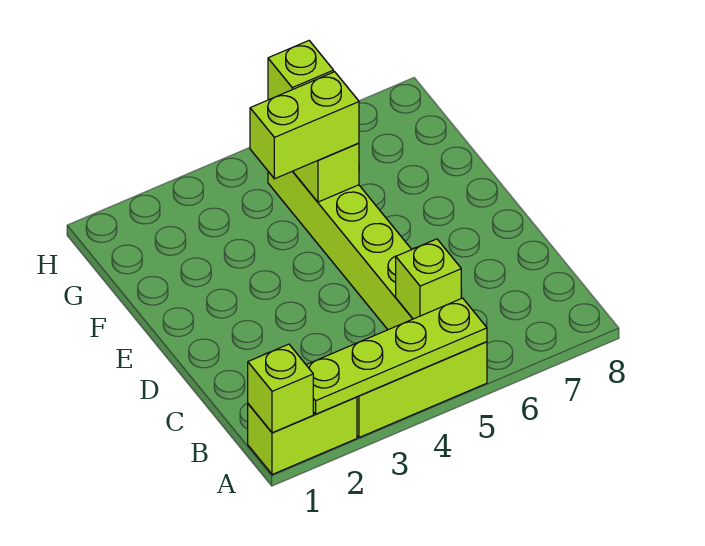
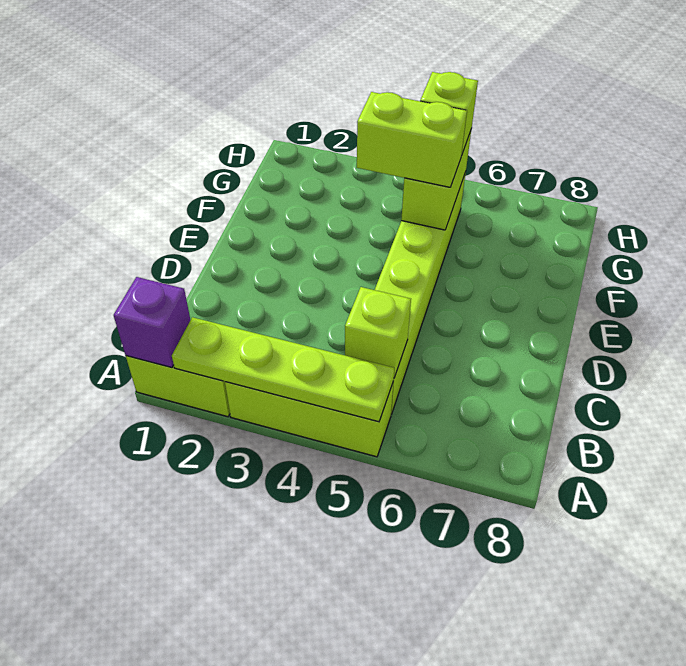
lime brick A1 level 2 -> purple brick A1 level 2

